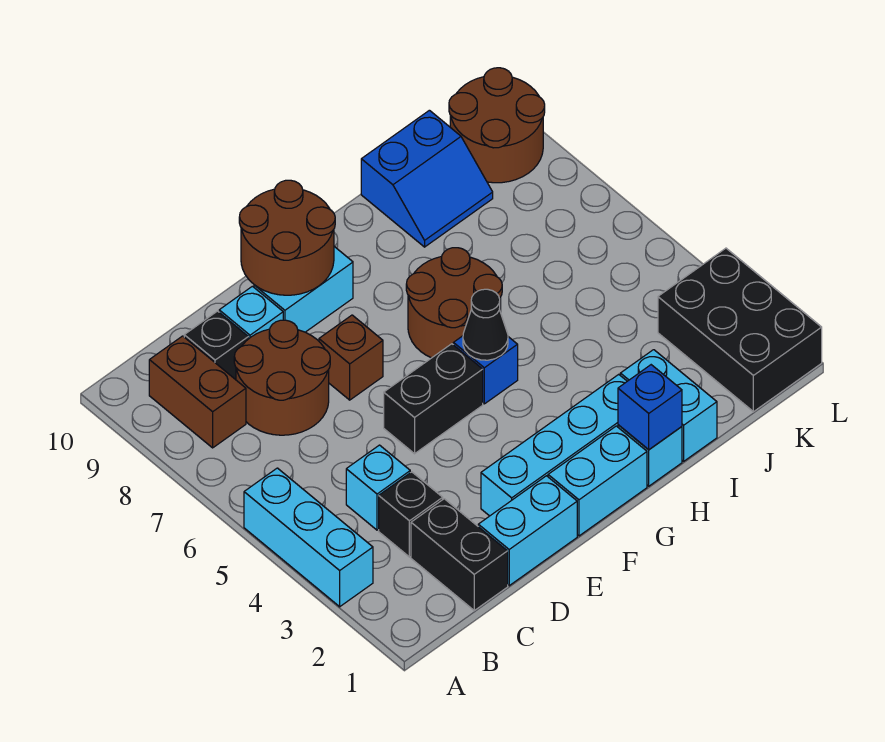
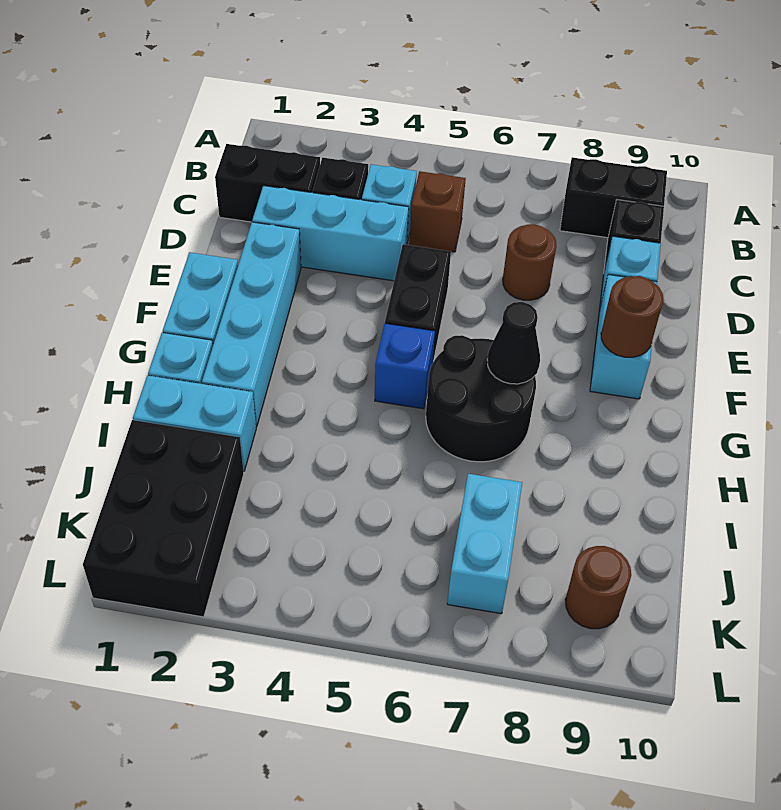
cyan brick A3:A5 level 1 -> cyan brick D2:D4 level 1
brown brick B8:B9 level 1 -> black brick B8:B9 level 1
brown round brick C7:D8 level 1 -> brown round brick D7 level 1
cyan brick D1:E1 level 1 -> cyan brick J7:K7 level 1
brown brick E7 level 1 -> brown brick C5 level 1
brown round brick E9:F10 level 2 -> brown round brick F9 level 2
black cone G5 level 2 -> black cone G7 level 2
brown round brick G6:H7 level 1 -> black round brick G6:H7 level 1
blue brick H1 level 2 -> none
blue slope I9:J10 level 1 top 10 -> none
black brick K1:L3 level 1 -> black brick J1:L2 level 1
brown round brick K9:L10 level 1 -> brown round brick K9 level 1

